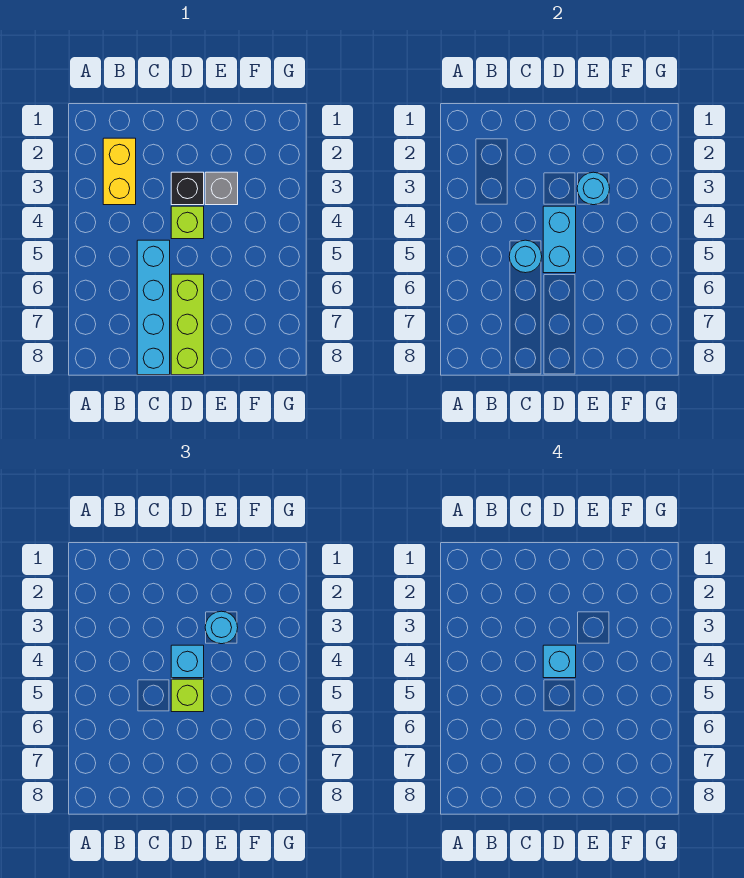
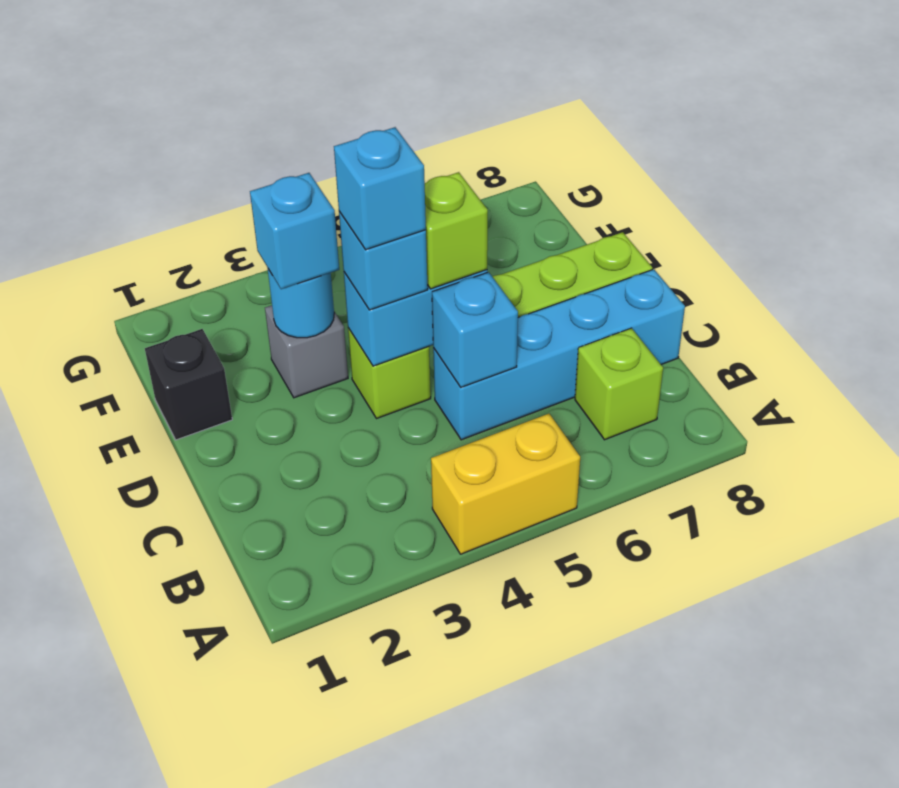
yellow brick B2:B3 level 1 -> yellow brick A4:A5 level 1
none -> lime brick B7 level 1
cyan round brick C5 level 2 -> cyan brick C5 level 2
black brick D3 level 1 -> black brick E1 level 1
cyan round brick E3 level 3 -> cyan brick E3 level 3

